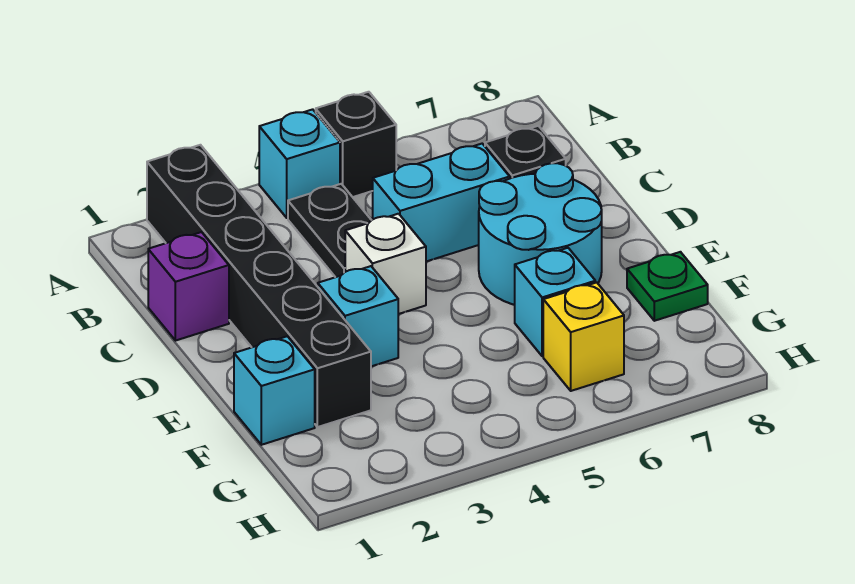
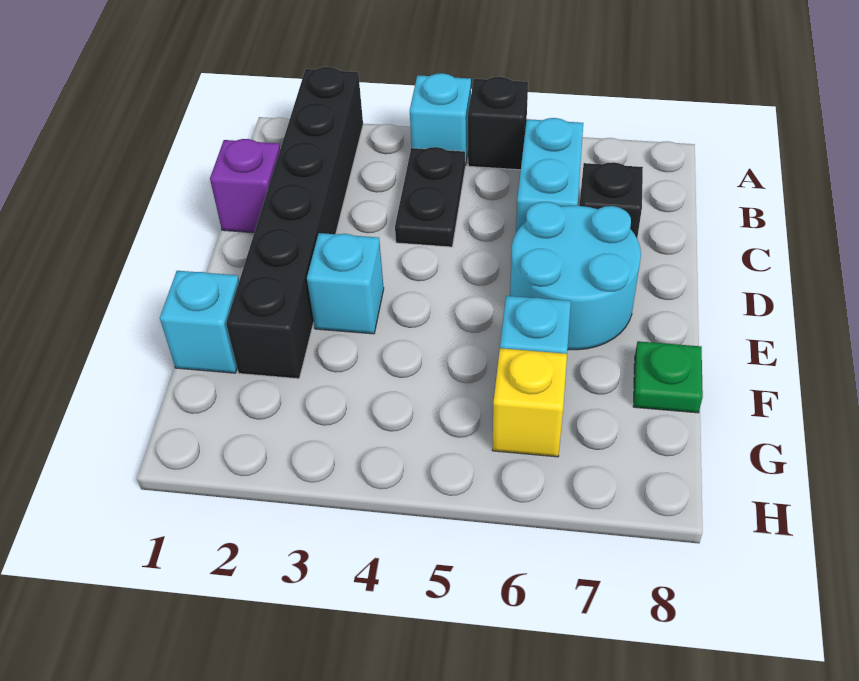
cyan brick C5:C6 level 1 -> cyan brick B6:C6 level 1
white brick D4 level 1 -> none

